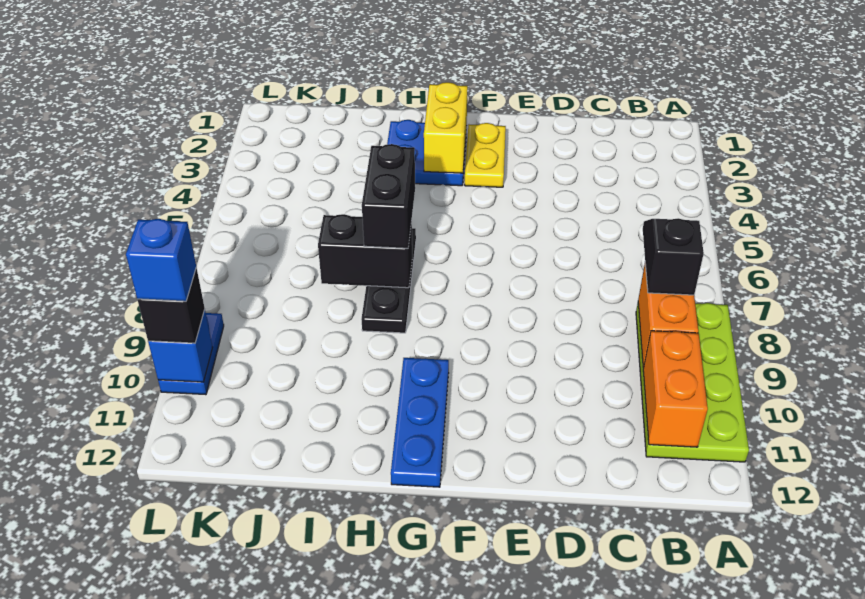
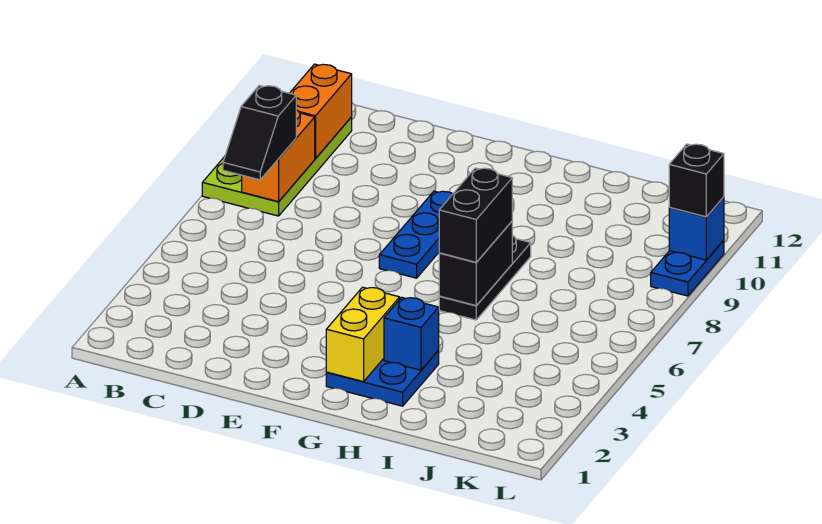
yellow plate F2:F3 level 1 -> none
blue plate G10:G12 level 1 -> blue plate F7:F9 level 1
black brick H7:I7 level 2 -> black brick H6:H7 level 2
blue brick L10 level 4 -> blue brick H3 level 2

